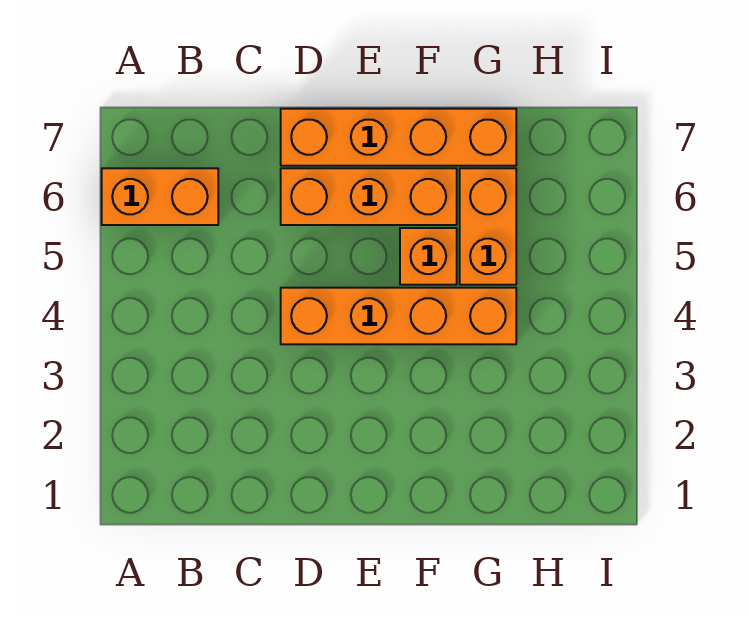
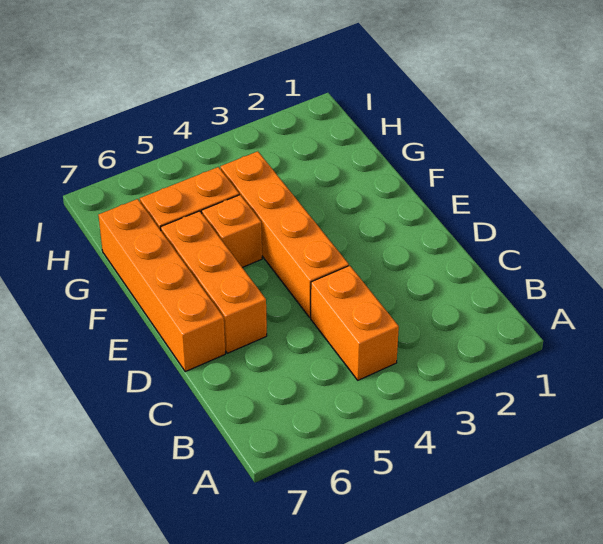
orange brick A6:B6 level 1 -> orange brick B4:C4 level 1

